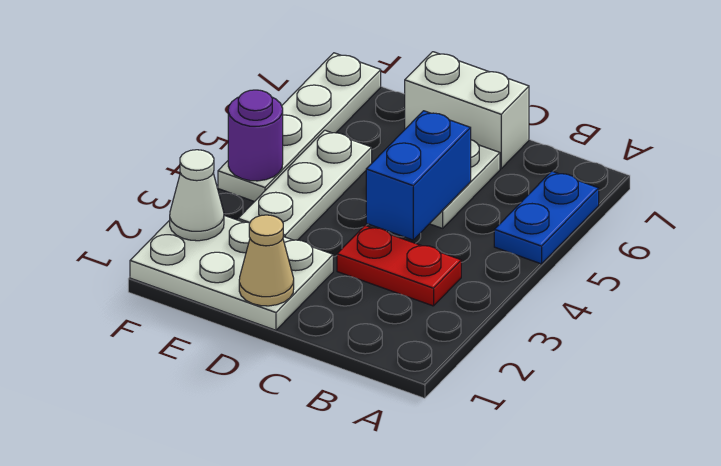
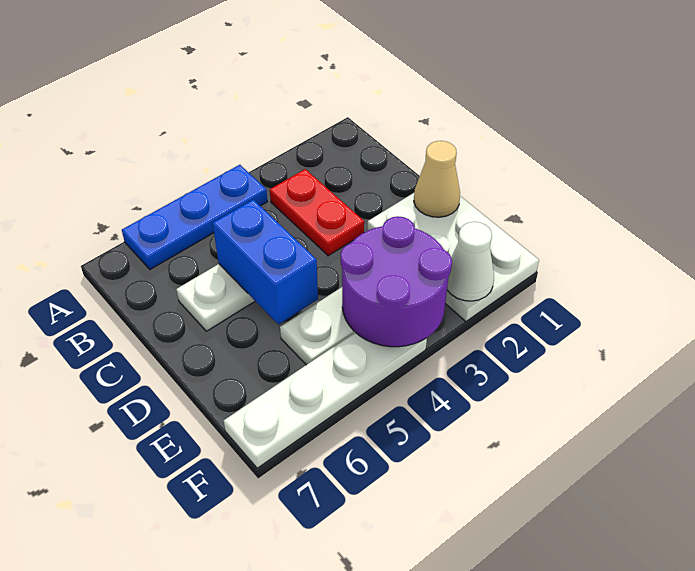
blue plate A5:A6 level 1 -> blue plate A4:A6 level 1
blue brick C4:C5 level 2 -> blue brick C5:D5 level 2
white brick C7:D7 level 1 -> none
purple round brick F4 level 2 -> purple round brick E3:F4 level 2

